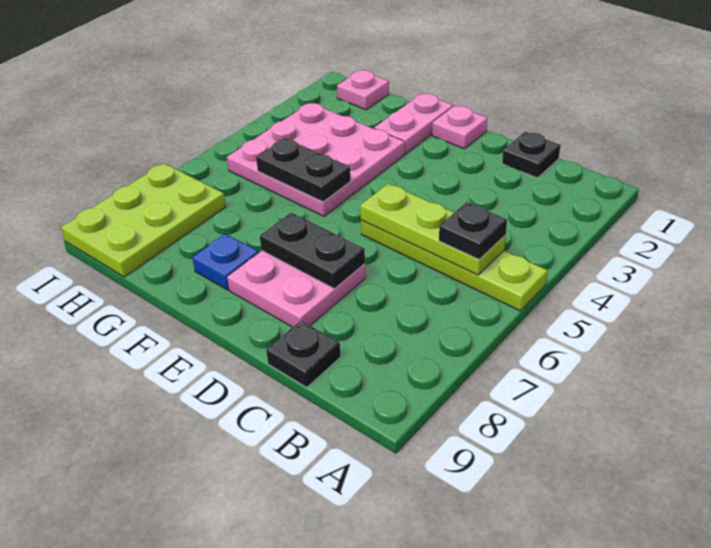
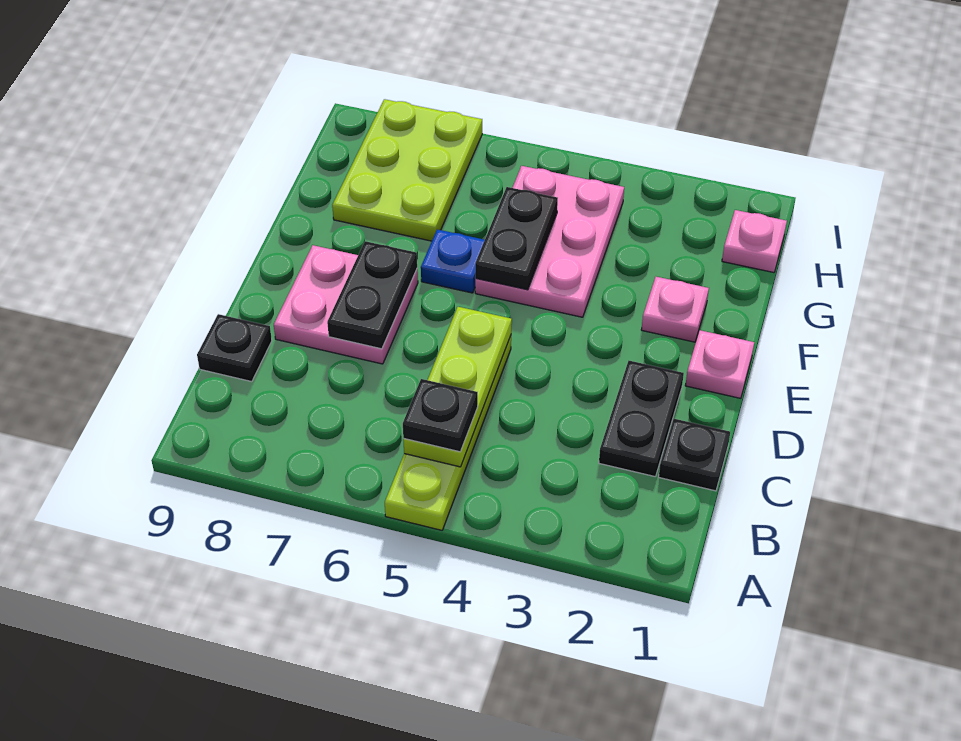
none -> black plate C2:D2 level 1
pink plate F1:F2 level 1 -> pink plate F2 level 1
pink plate F3:H5 level 1 -> pink plate F4:H5 level 1
blue plate F8 level 1 -> blue plate F6 level 1
lime plate H7:I9 level 1 -> lime plate G7:I8 level 1

